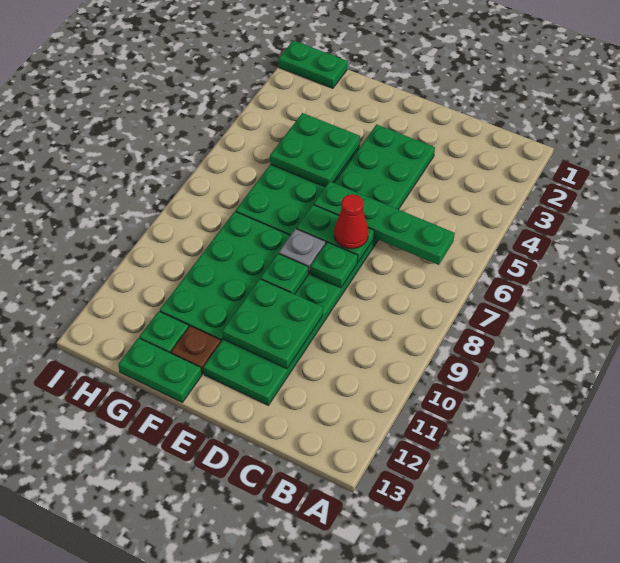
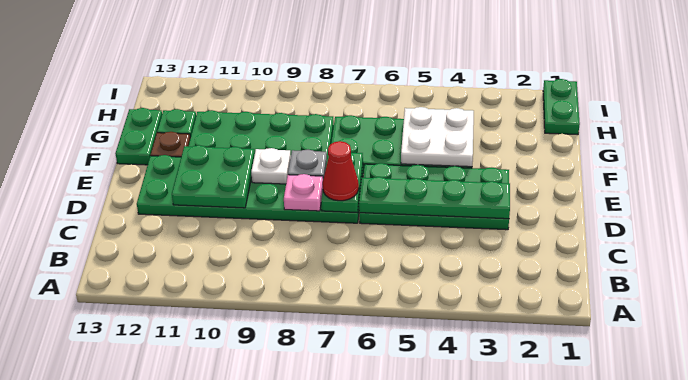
green plate B6:E6 level 2 -> green plate D3:D6 level 2
green plate D8 level 2 -> pink plate D8 level 2
green plate E9 level 2 -> white plate E9 level 2
green plate F4:G5 level 2 -> white plate F4:G5 level 2

